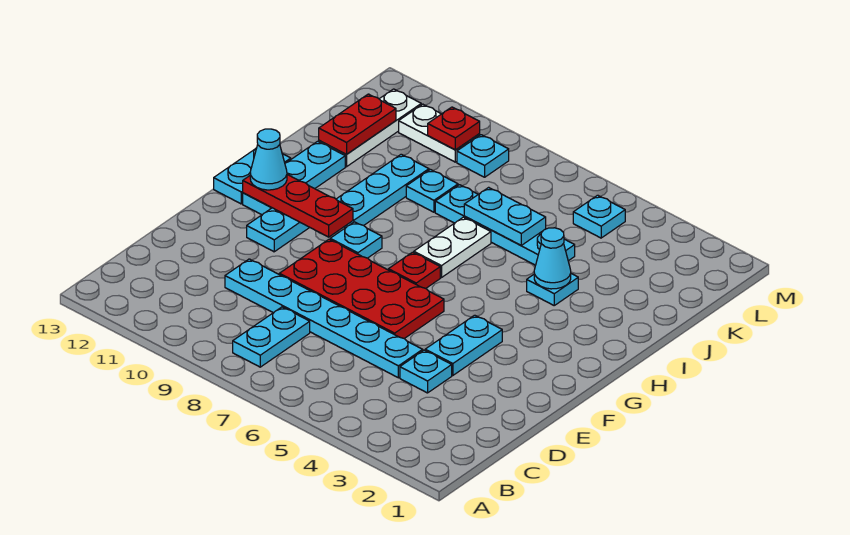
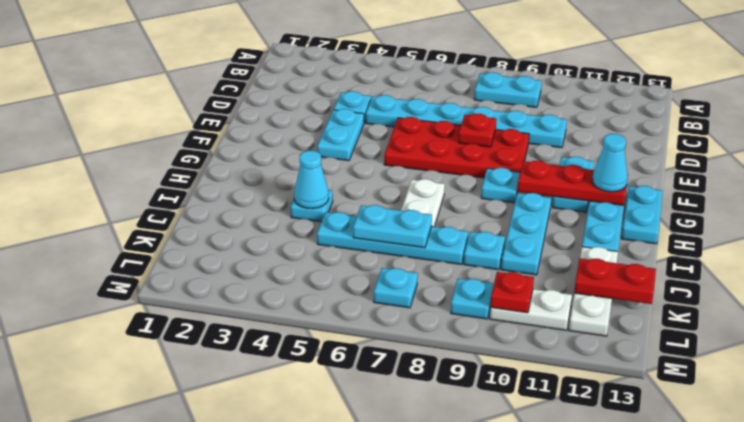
cyan plate B8:C8 level 1 -> cyan plate B8:B9 level 1
red plate G7 level 1 -> red plate E8 level 2
red plate J12:K12 level 2 -> red plate K12:K13 level 2
cyan plate L5 level 1 -> cyan plate L7 level 1

